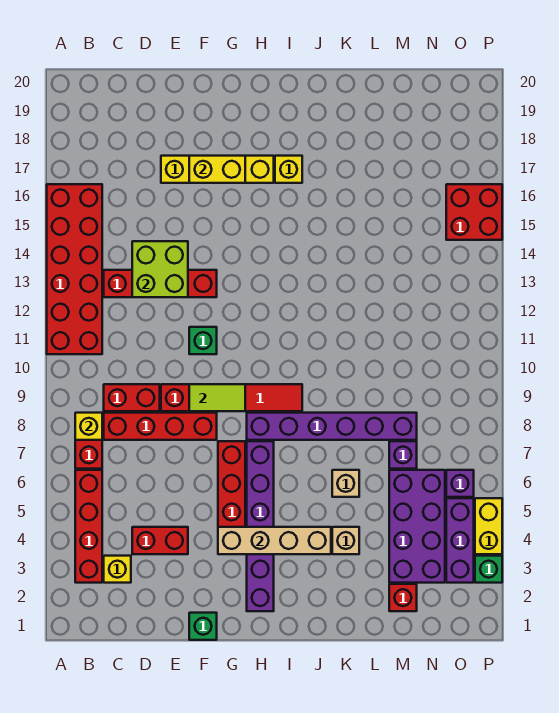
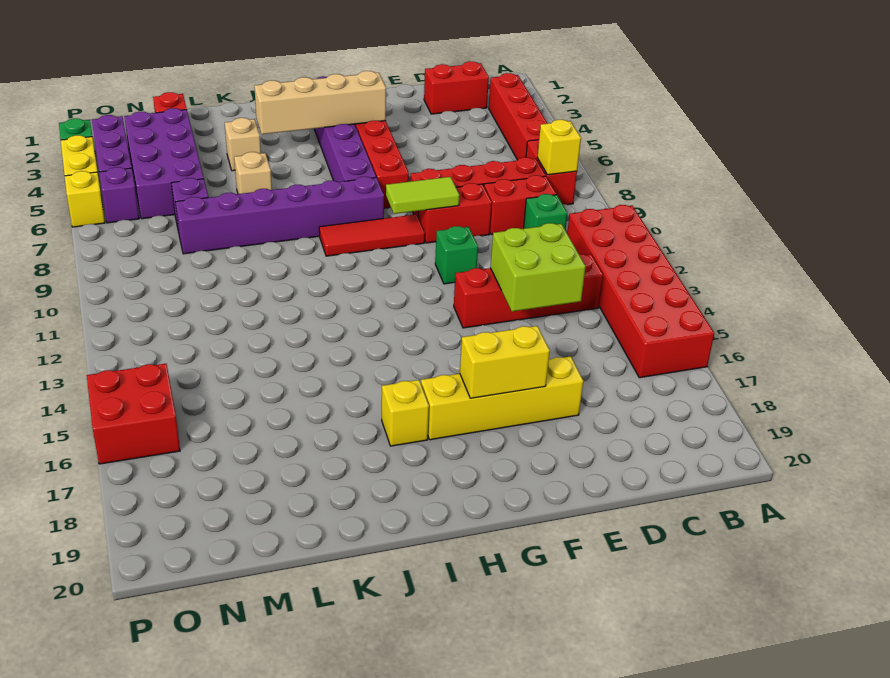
yellow brick C3 level 1 -> yellow brick P6 level 1
red brick D4:E4 level 1 -> red brick C2:D2 level 1
green brick F1 level 1 -> green brick C10 level 1

